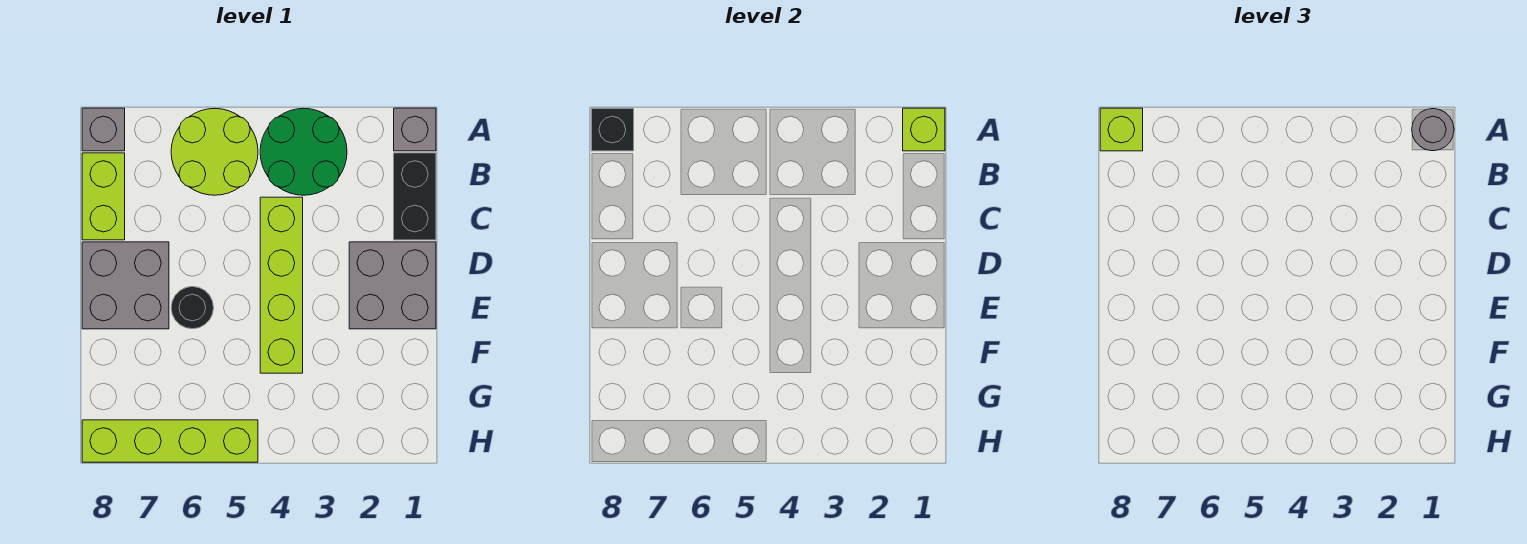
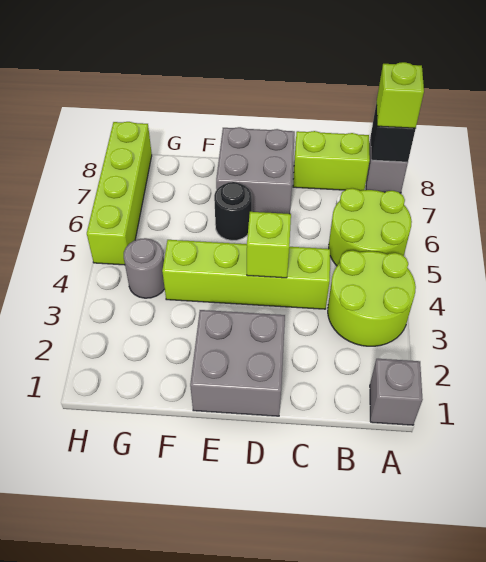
lime brick A1 level 2 -> lime brick D4 level 2
grey round brick A1 level 3 -> grey round brick G4 level 1
green round brick A3:B4 level 1 -> lime round brick A3:B4 level 1
black brick B1:C1 level 1 -> none

